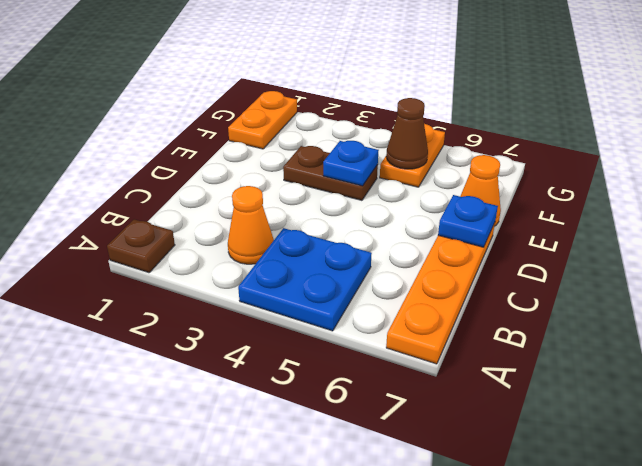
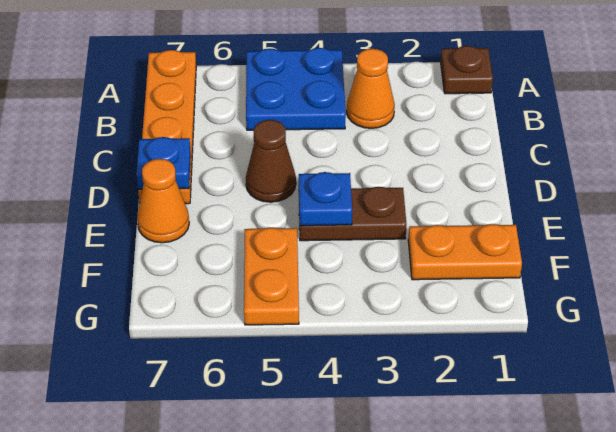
orange plate F1:G1 level 1 -> orange plate F1:F2 level 1
brown cone F5 level 2 -> brown cone D5 level 1

